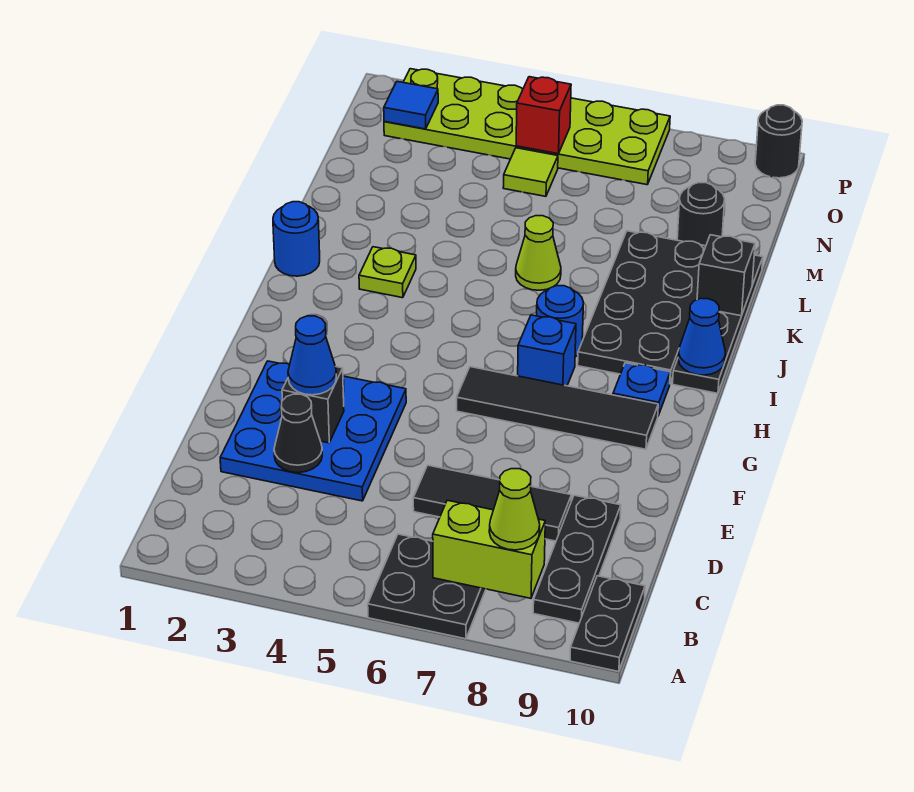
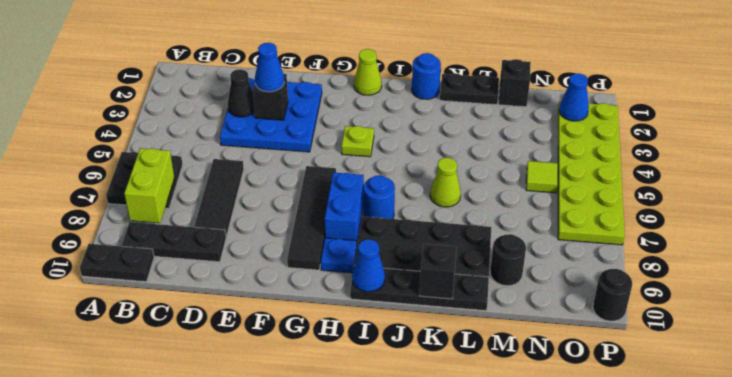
lime cone B8 level 3 -> lime cone H1 level 1
blue brick H7 level 1 -> blue brick H7:H8 level 1
lime plate J3 level 1 -> lime plate H4 level 1
none -> black plate K1:L1 level 1
none -> black brick M1 level 1
blue tile O2 level 2 -> blue cone O2 level 2
red brick O5 level 2 -> none

